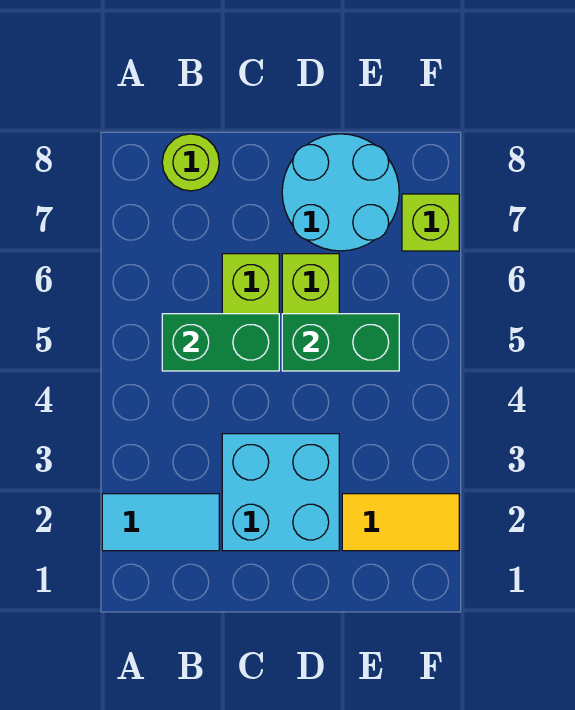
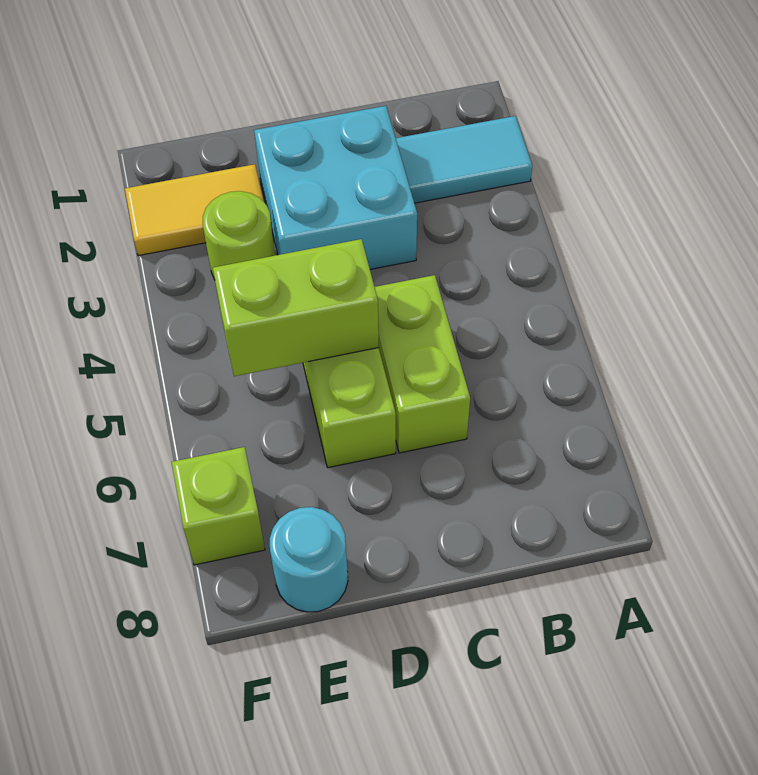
green brick B5:C5 level 2 -> none
lime round brick B8 level 1 -> lime round brick E3 level 1
green brick D5:E5 level 2 -> lime brick D5:E5 level 2
cyan round brick D7:E8 level 1 -> cyan round brick E8 level 1

